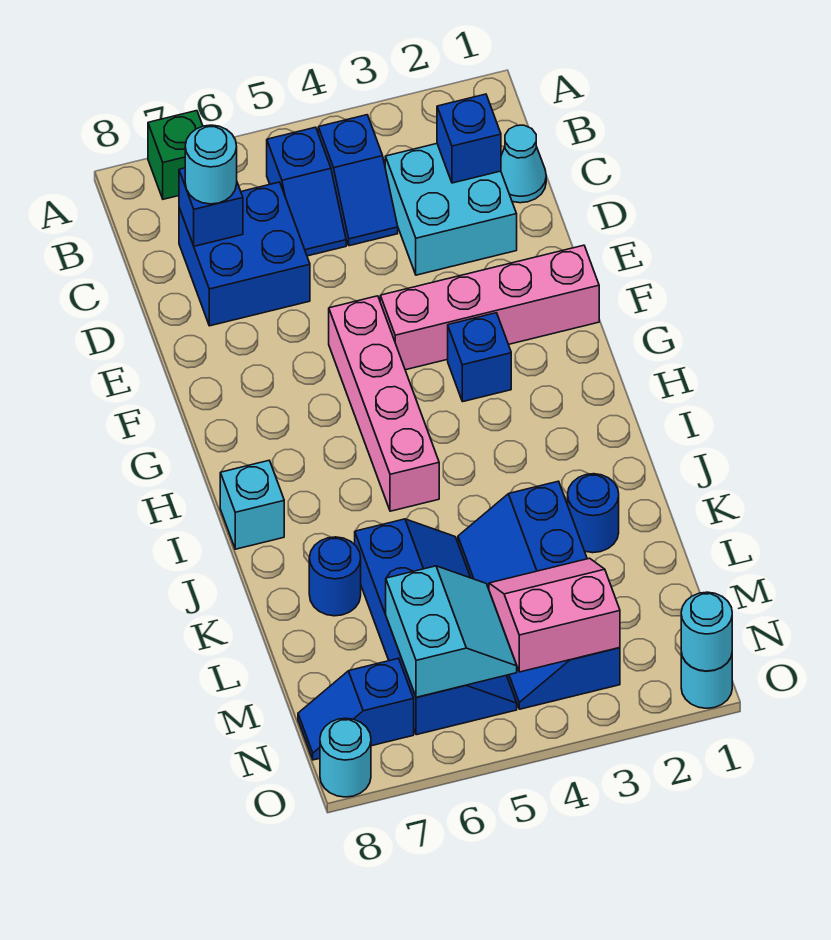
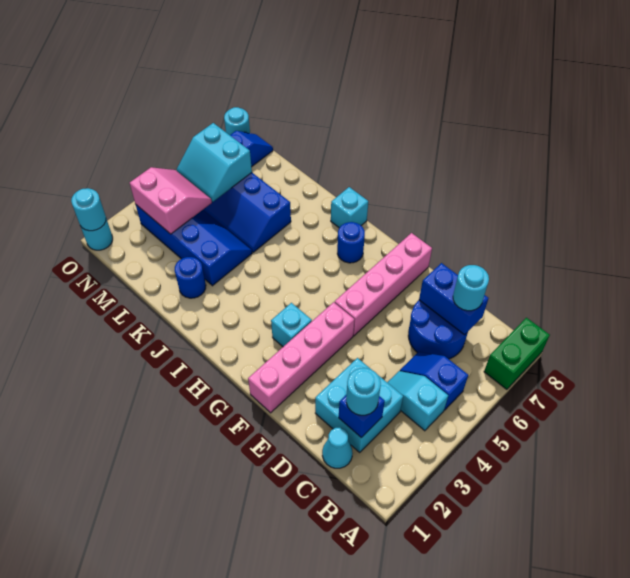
green brick A7 level 1 -> green brick A7:A8 level 1
blue slope B4:C4 level 1 top B -> cyan slope B4:C4 level 1 top B
none -> cyan round brick C2 level 3
blue brick C6:D7 level 1 -> blue round brick C6:D7 level 1
blue brick C7 level 2 -> blue brick C7:D7 level 2
pink brick F5:I5 level 1 -> pink brick F5:F8 level 1
blue brick G3 level 1 -> cyan brick G3 level 1
blue round brick K7 level 1 -> blue round brick H7 level 1
pink slope M3:N4 level 2 top N -> pink slope M3:N4 level 2 top 3

